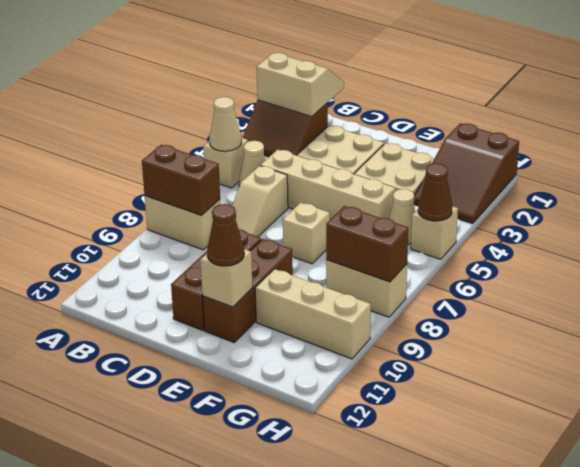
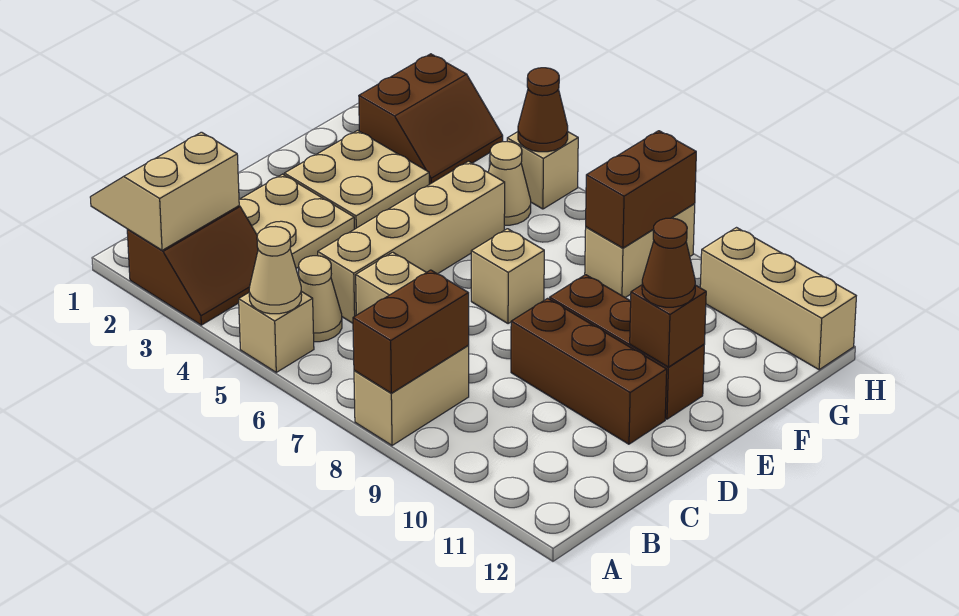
tan brick E11 level 2 -> brown brick E11 level 2
tan brick F10:H10 level 1 -> tan brick H10:H12 level 1
brown slope G1:H3 level 1 top 1 -> brown slope G2:H3 level 1 top 2

